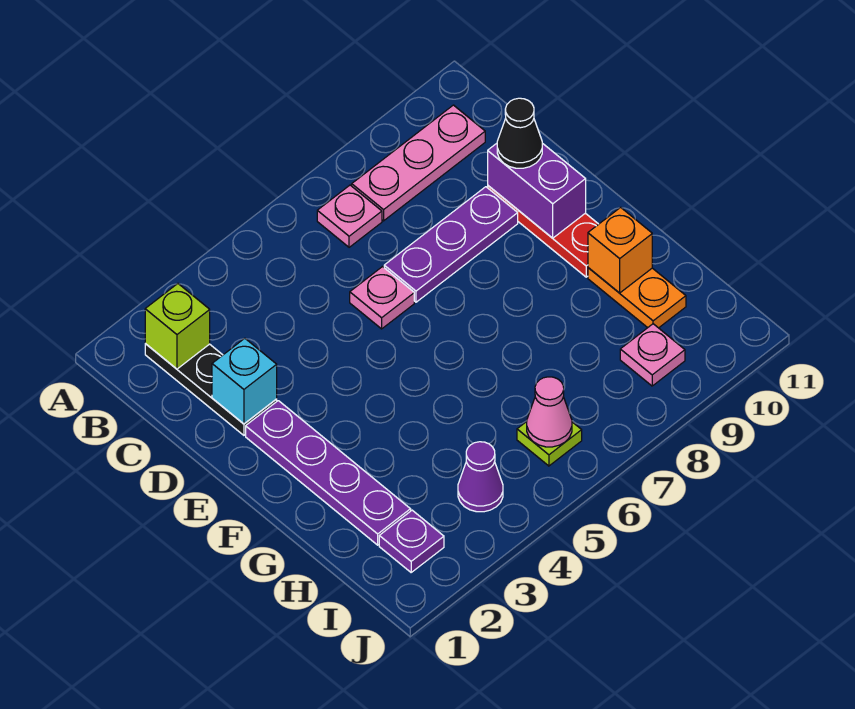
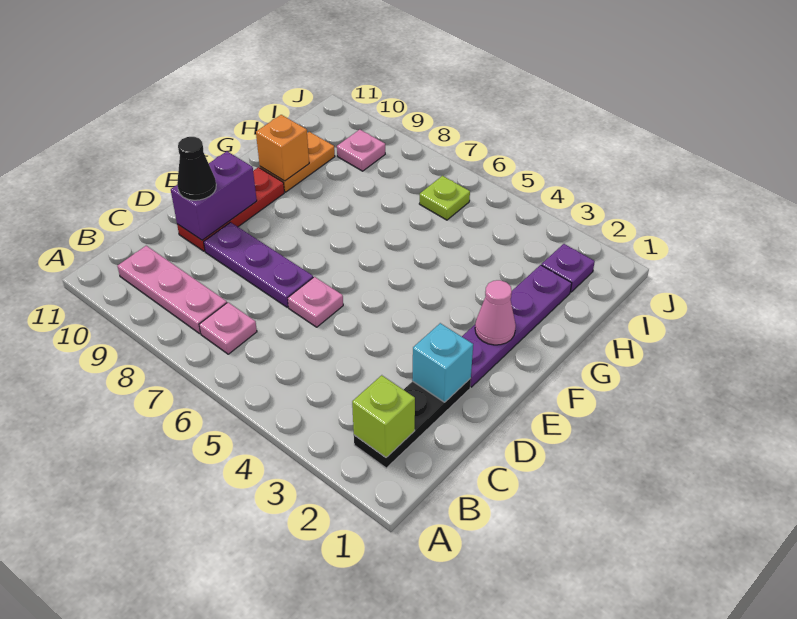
purple cone I4 level 1 -> none
pink cone I6 level 2 -> pink cone F2 level 2

